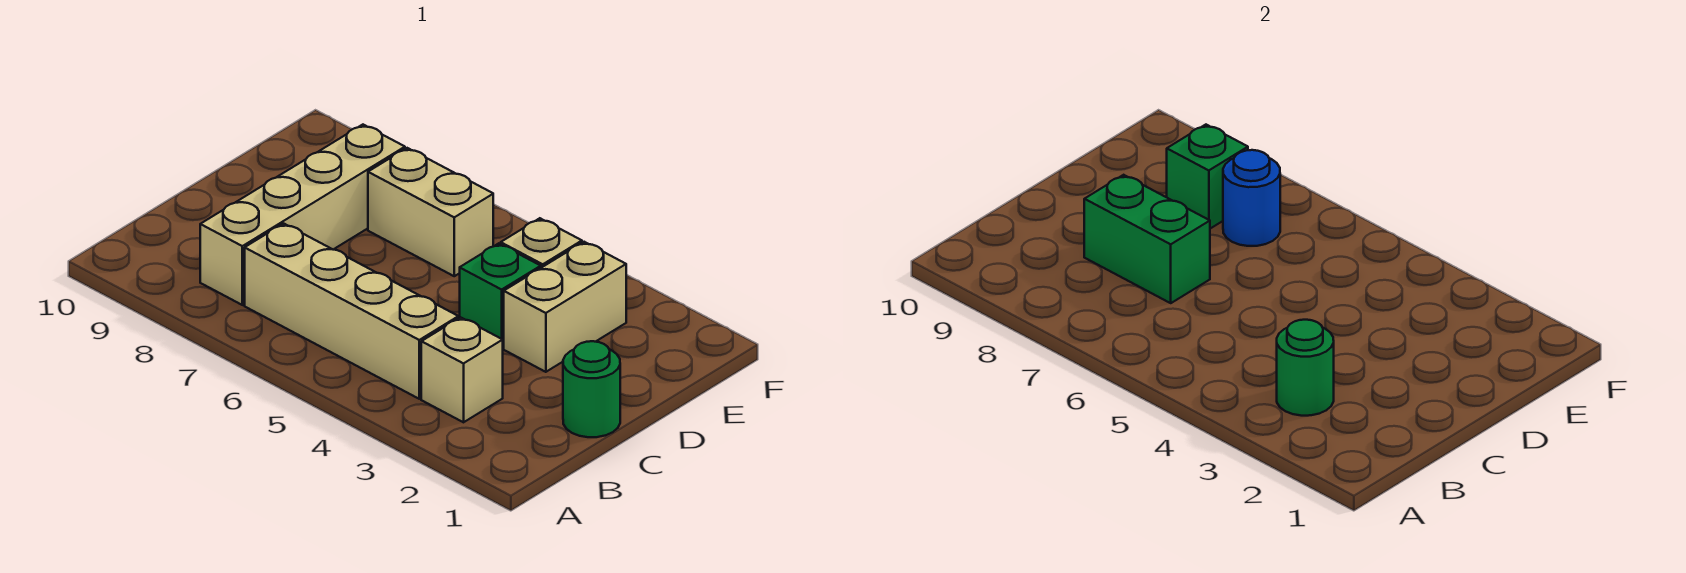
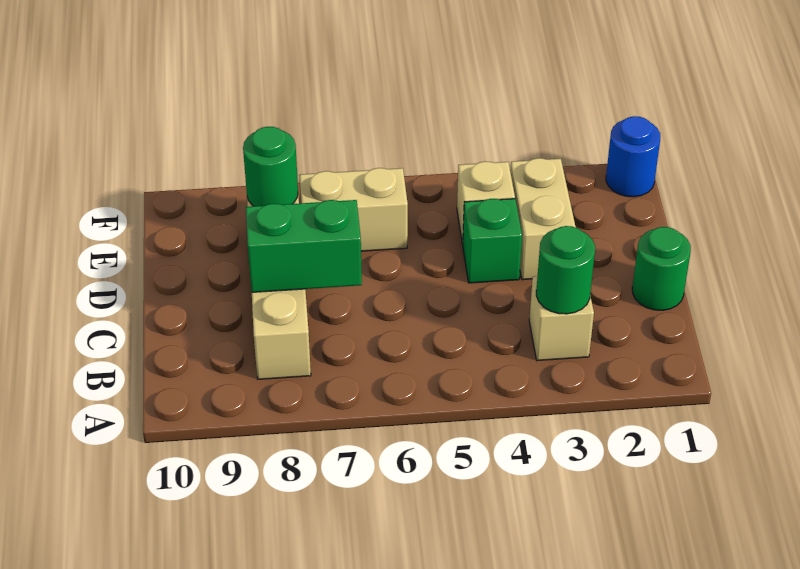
tan brick B4:B7 level 1 -> none
blue round brick E7 level 2 -> blue round brick F1 level 1
green brick E8 level 2 -> green round brick E8 level 2

